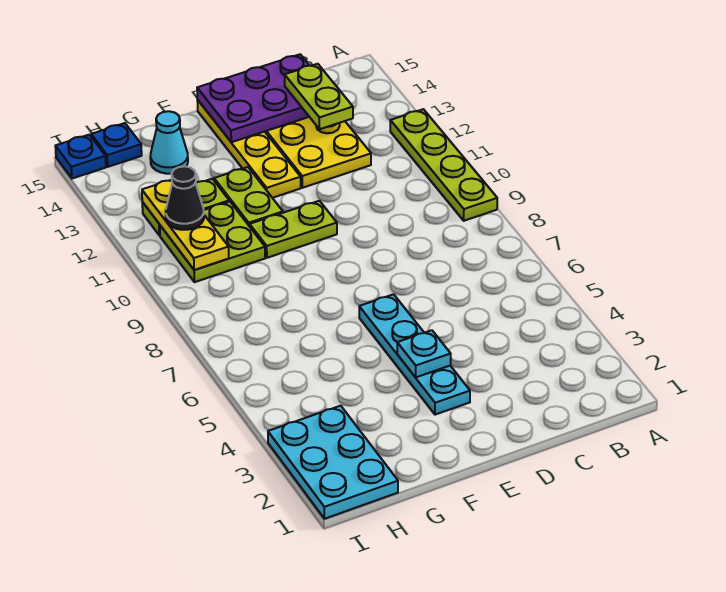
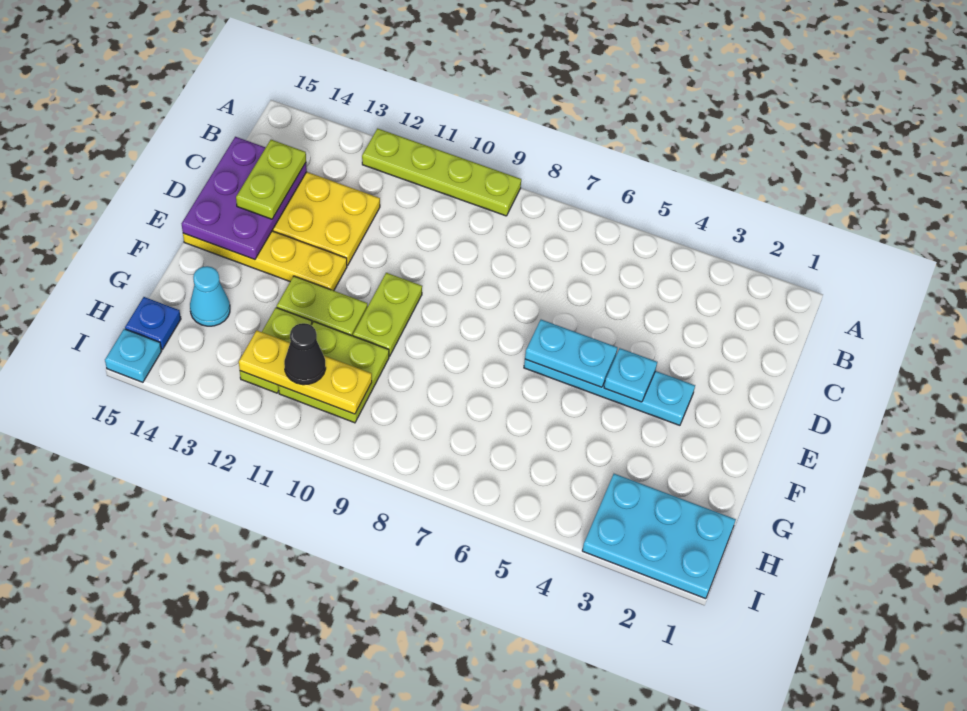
lime plate C13:C14 level 3 -> lime plate C14:D14 level 3
none -> cyan plate E5:E6 level 2
blue plate I15 level 1 -> cyan plate I15 level 1

